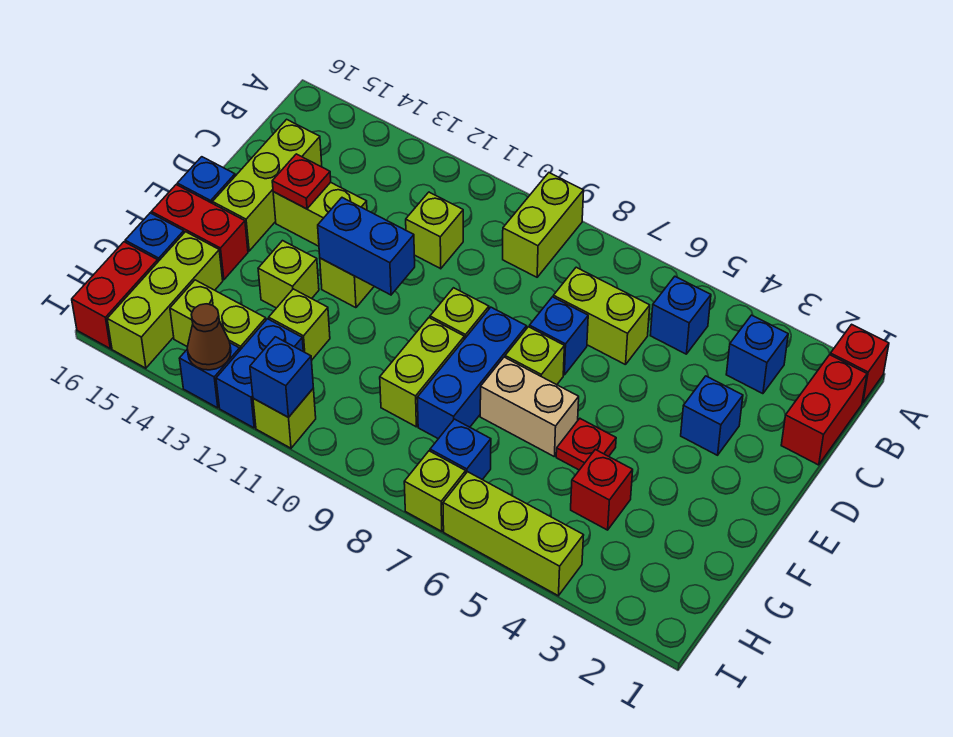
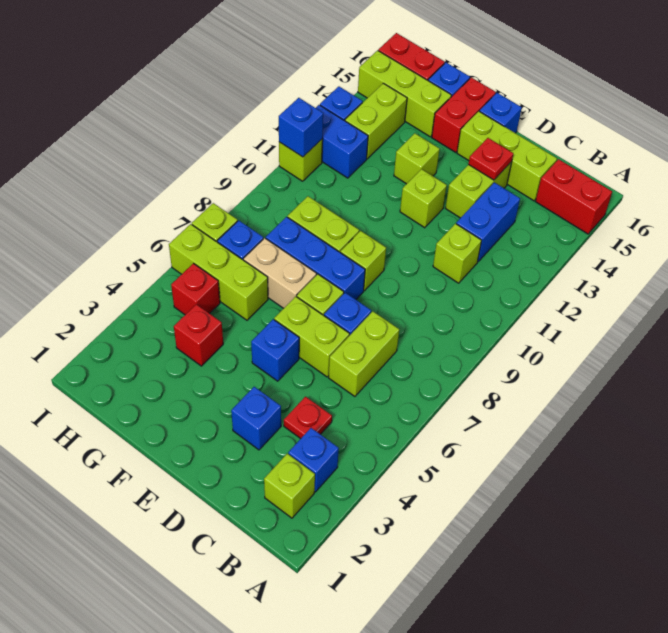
red brick A1 level 1 -> red brick H5 level 1
lime brick A9:B9 level 1 -> lime brick D6:E6 level 1
red brick B1:C1 level 1 -> red brick A15:B15 level 1
blue brick B5 level 1 -> blue brick E5 level 1
blue brick E11:E12 level 2 -> blue brick C12:C13 level 1
red plate F5 level 1 -> red plate C4 level 1
tan brick F6:F7 level 1 -> tan brick F7:G7 level 1
lime brick G12 level 1 -> lime brick B2 level 1
lime brick I4:I6 level 1 -> lime brick G6:I6 level 1
brown cone I13 level 2 -> none

